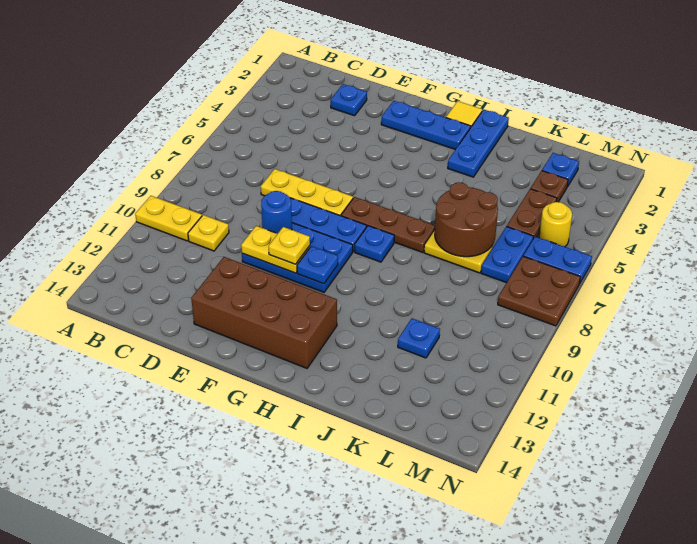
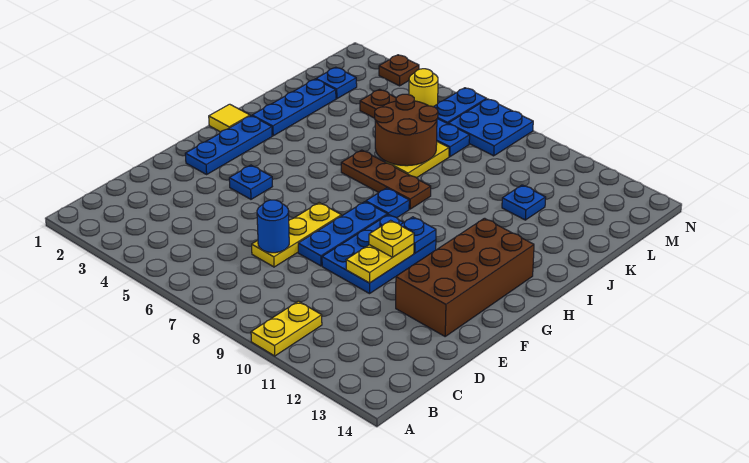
yellow plate C10 level 1 -> none
blue plate D2 level 1 -> blue plate F4 level 1
blue round brick E9 level 2 -> blue round brick D7 level 2
brown plate G7:I7 level 1 -> brown plate I6:I8 level 1
blue plate I1:I3 level 1 -> blue plate I2:K2 level 1
brown plate L3 level 1 -> brown plate N3 level 1
brown plate M7:N8 level 1 -> blue plate M7:N8 level 1

